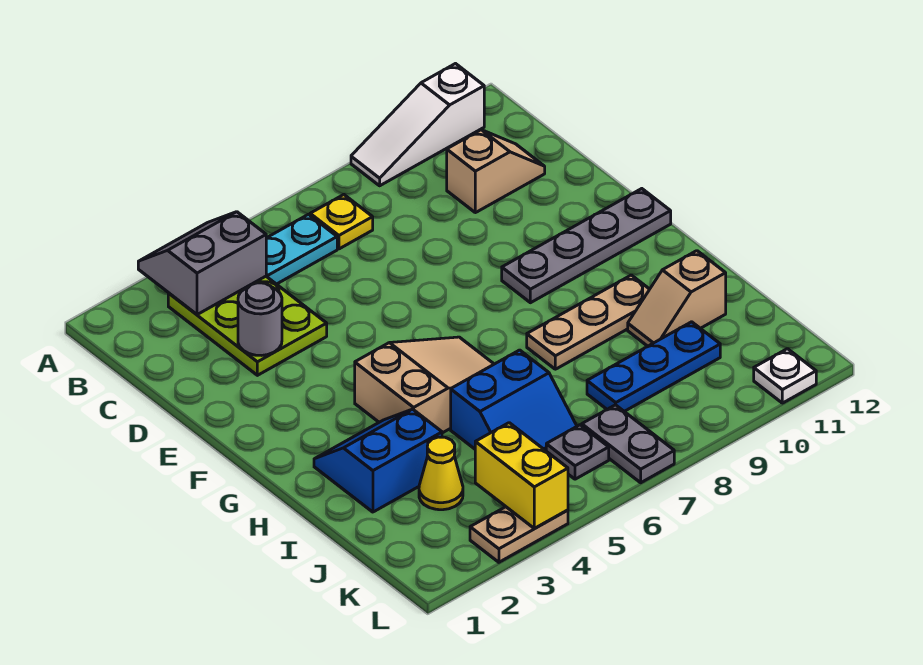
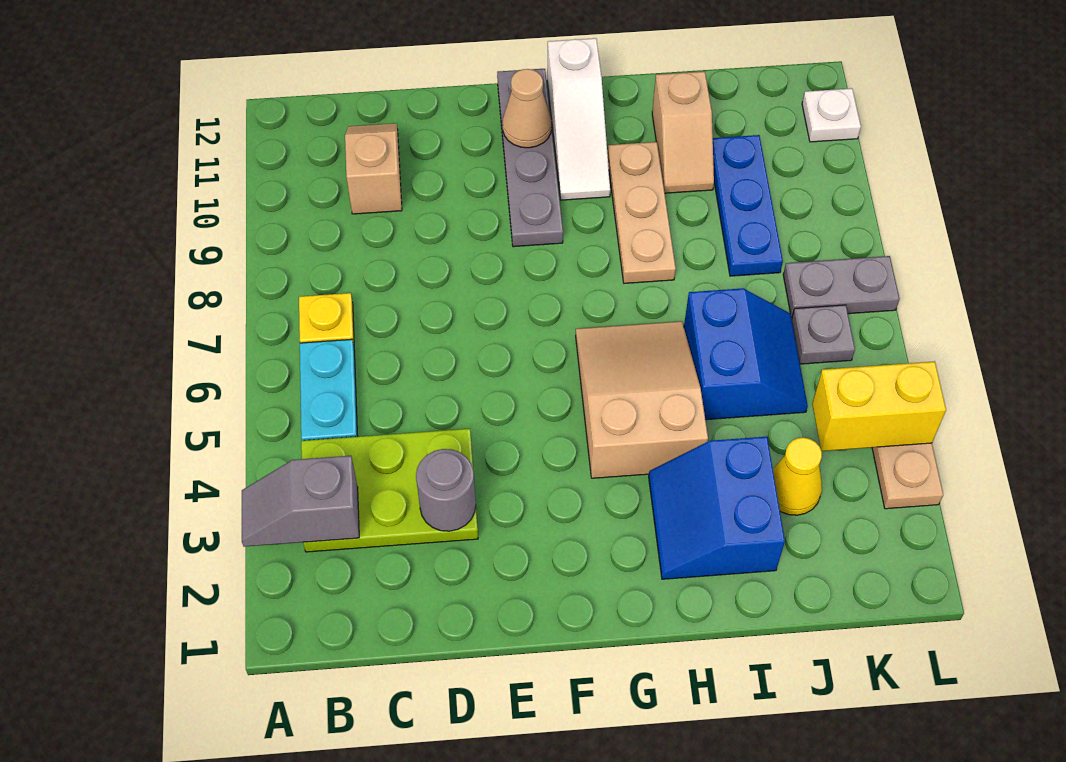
grey slope A3:B4 level 2 top B -> grey slope A3:B3 level 2 top B
white slope A9:A11 level 1 top 11 -> white slope G10:G12 level 1 top 12
none -> tan cone F11 level 2

